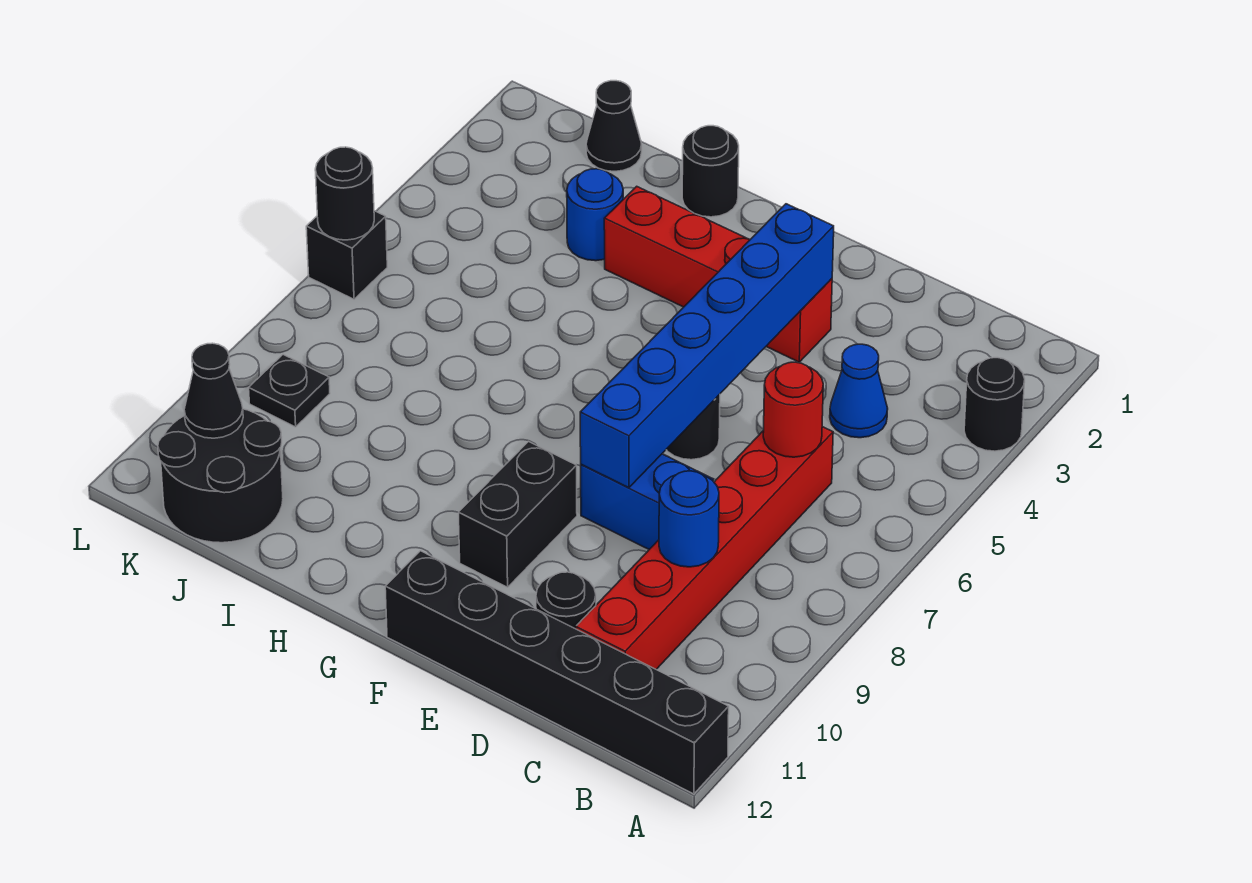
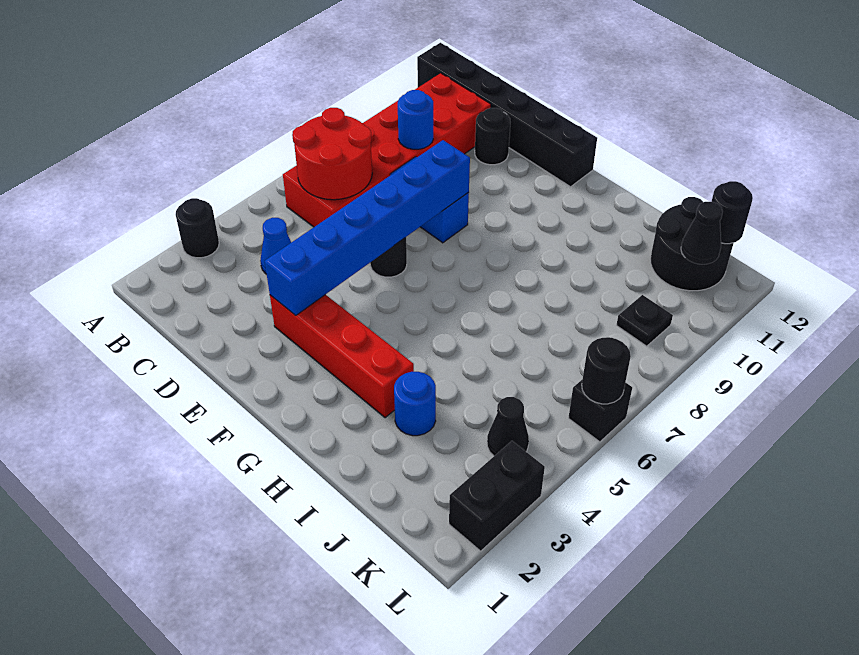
red brick C6:C11 level 1 -> red brick B6:C11 level 1
red round brick C6 level 2 -> red round brick B6:C7 level 2
black brick F9:F10 level 1 -> black brick L2:L3 level 1
black round brick H1 level 1 -> black round brick K12 level 2
black cone J1 level 1 -> black cone K4 level 1

